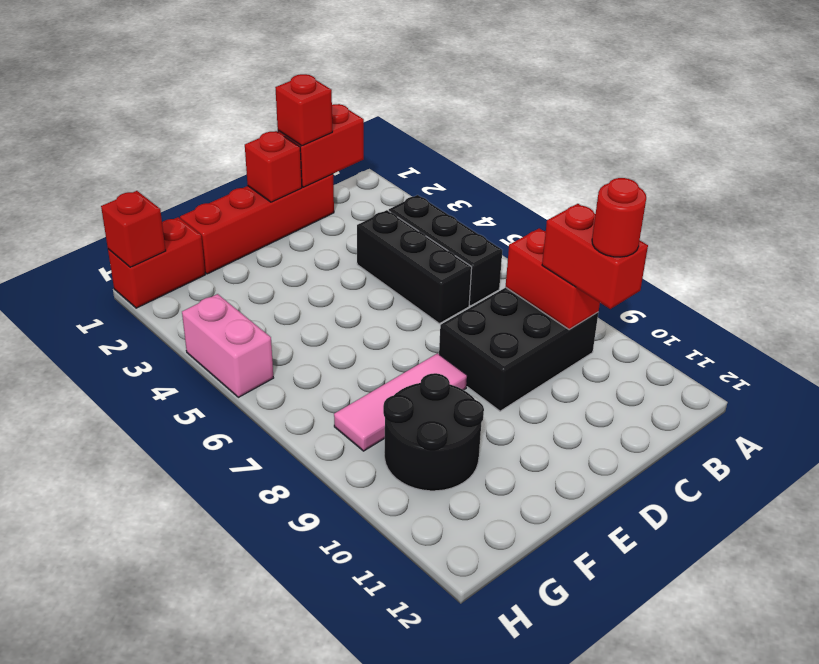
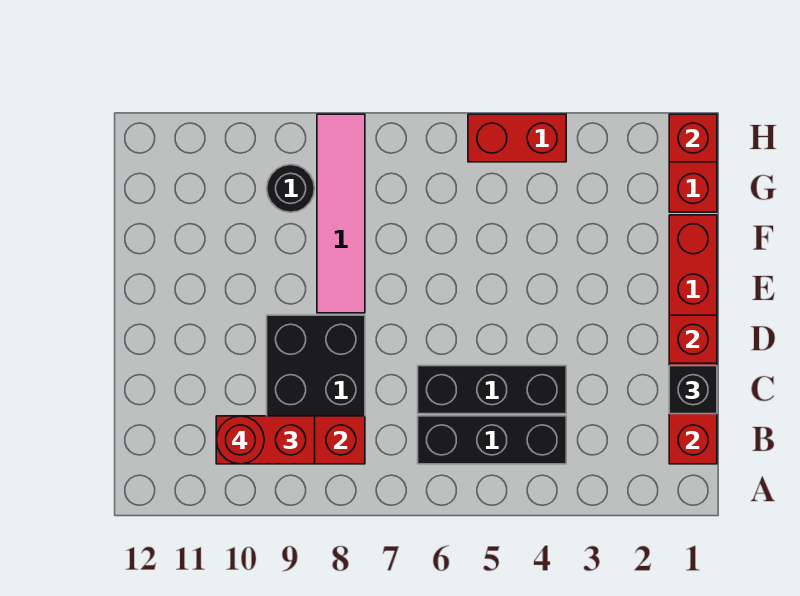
red brick C1 level 3 -> black brick C1 level 3
pink tile E8:G8 level 1 -> pink tile E8:H8 level 1
black round brick F9:G10 level 1 -> black round brick G9 level 1
pink brick H4:H5 level 1 -> red brick H4:H5 level 1

